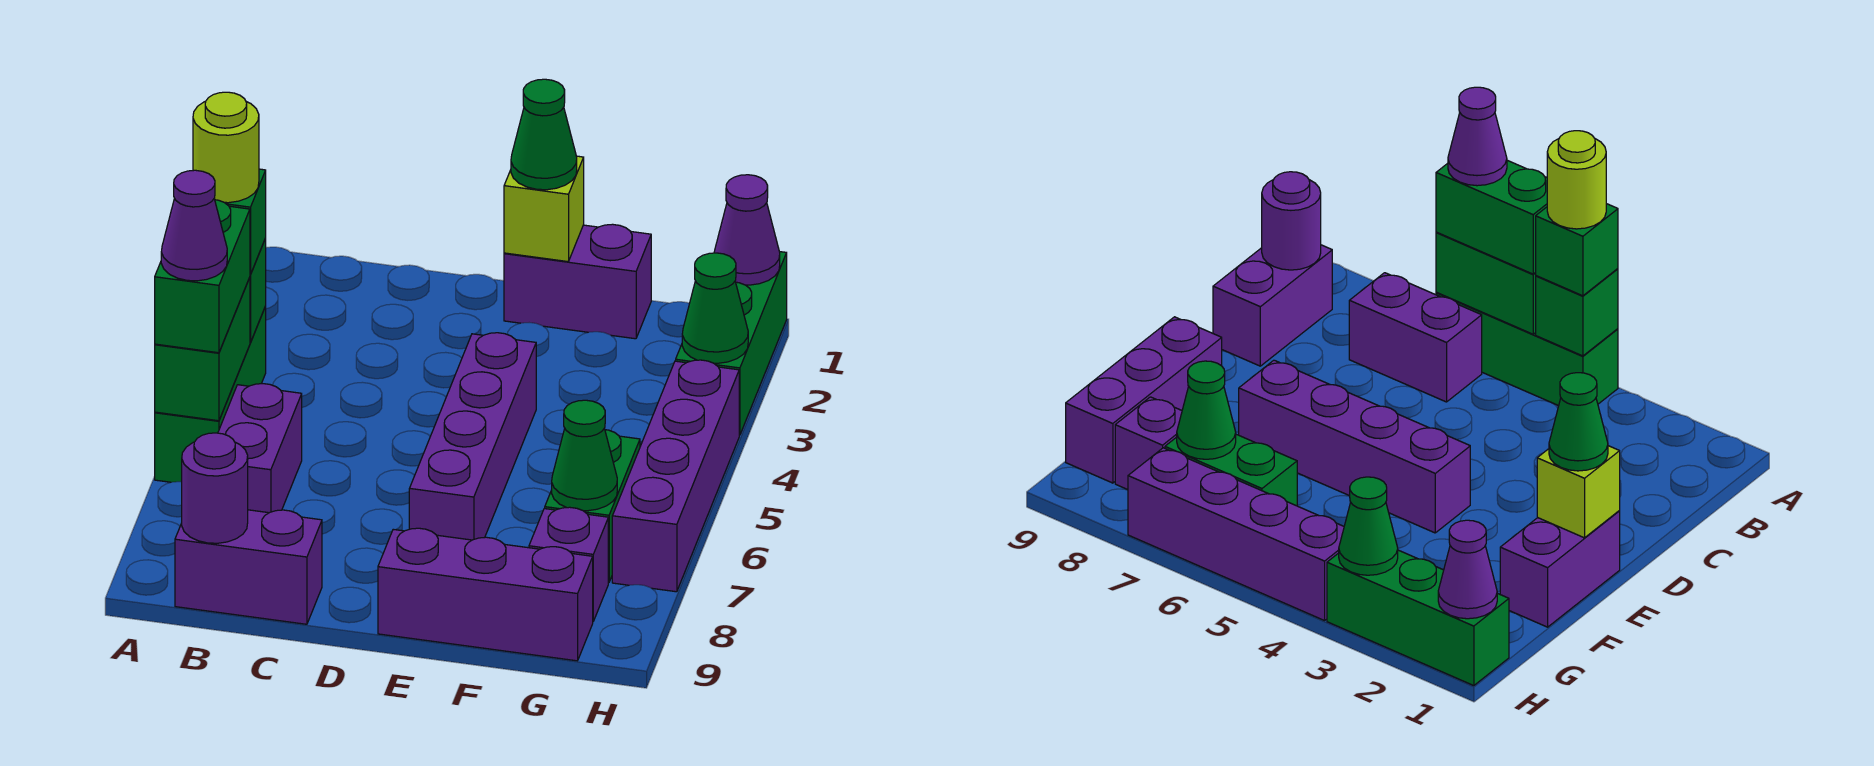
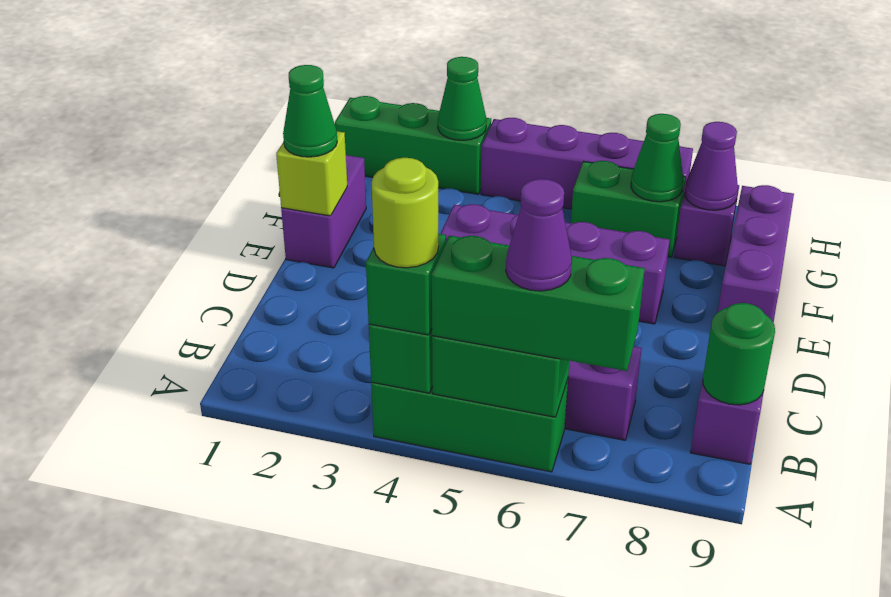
green brick A5:A6 level 3 -> green brick A5:A7 level 3
purple round brick B9 level 2 -> green round brick B9 level 2
purple cone H1 level 2 -> purple cone G8 level 2

